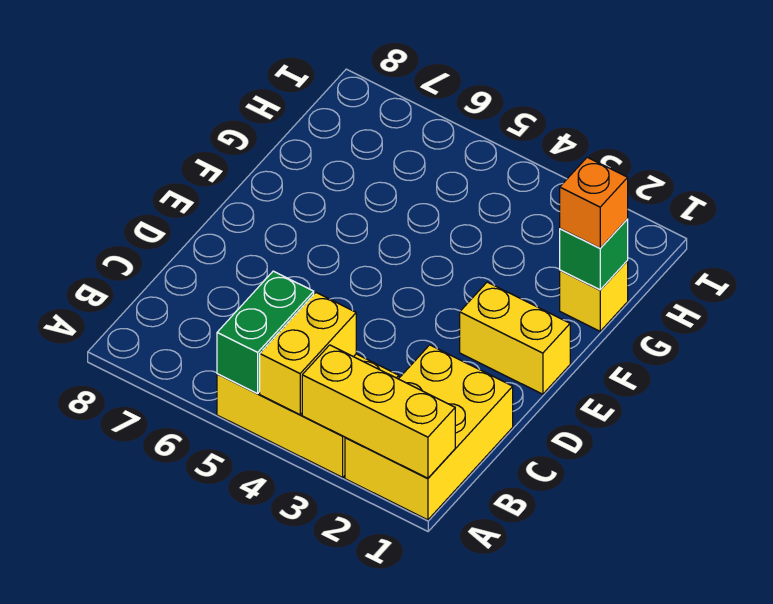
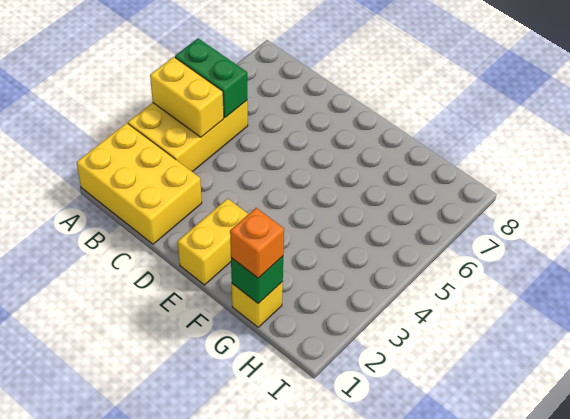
yellow brick A1:A3 level 2 -> none

